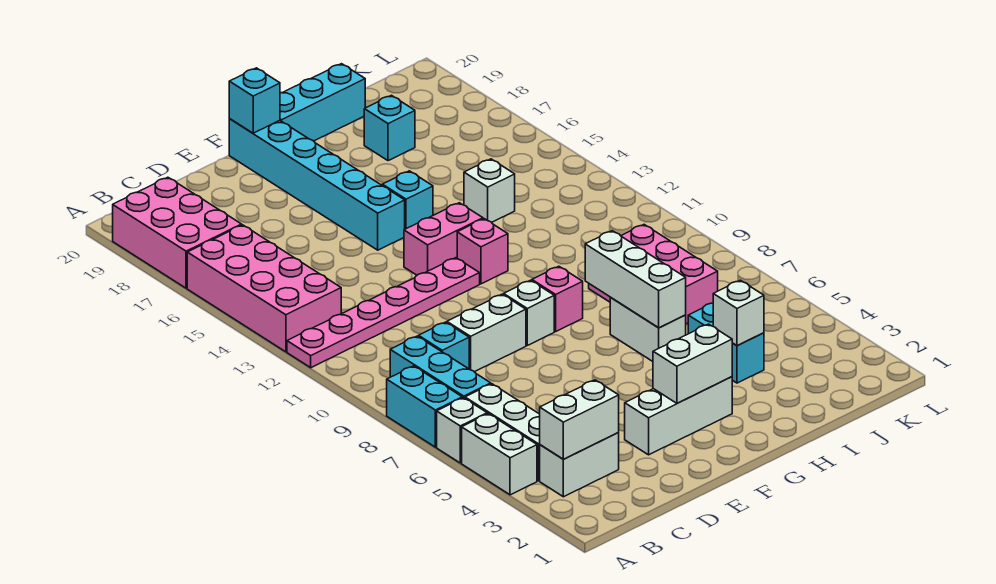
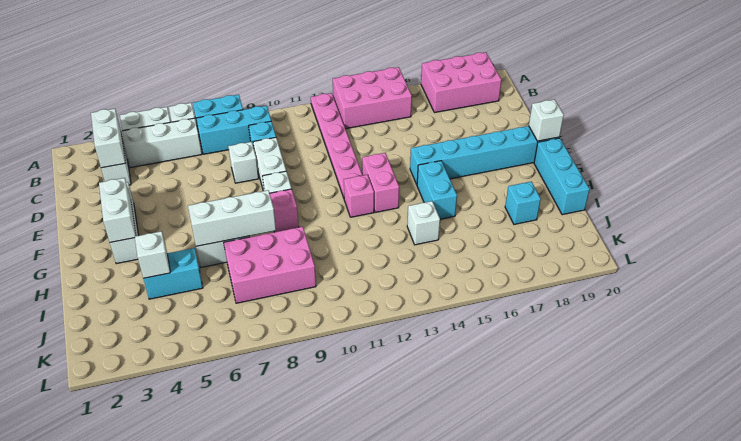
pink brick A13:B16 level 1 -> pink brick A13:B15 level 1
none -> white brick D8 level 1
cyan brick F20 level 2 -> white brick F20 level 2
cyan brick G15 level 1 -> cyan brick G15:H15 level 1

